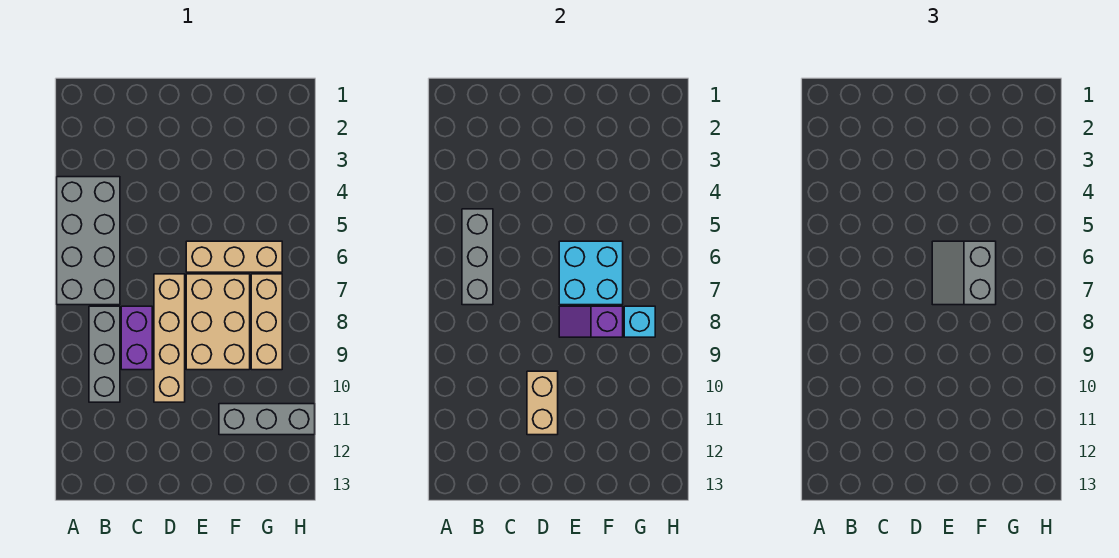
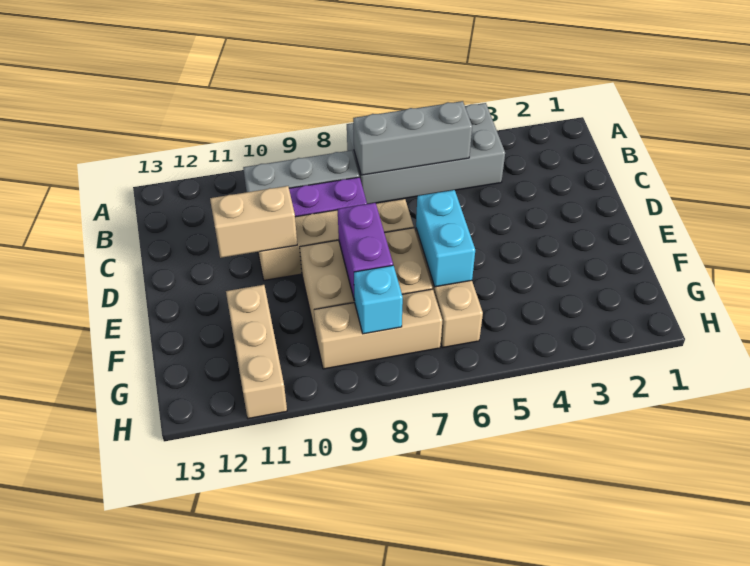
cyan brick E6:F7 level 2 -> cyan brick E6:F6 level 2
grey slope E6:F7 level 3 top F -> none
purple slope E8:F8 level 2 top F -> purple brick E8:F8 level 2
grey brick F11:H11 level 1 -> tan brick F11:H11 level 1

